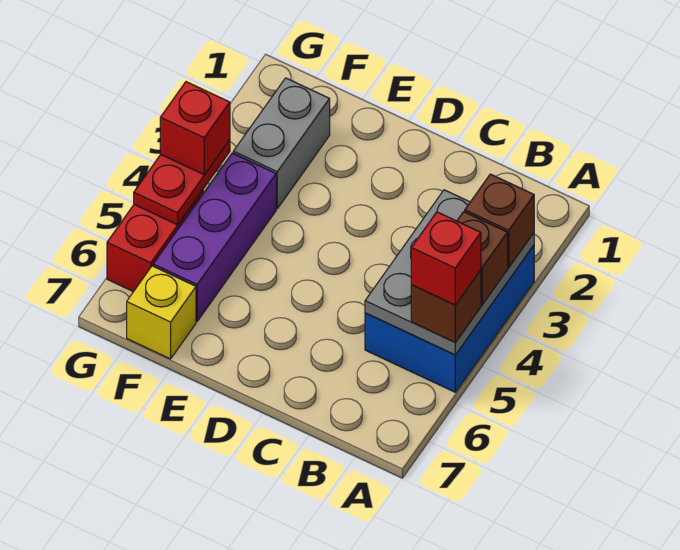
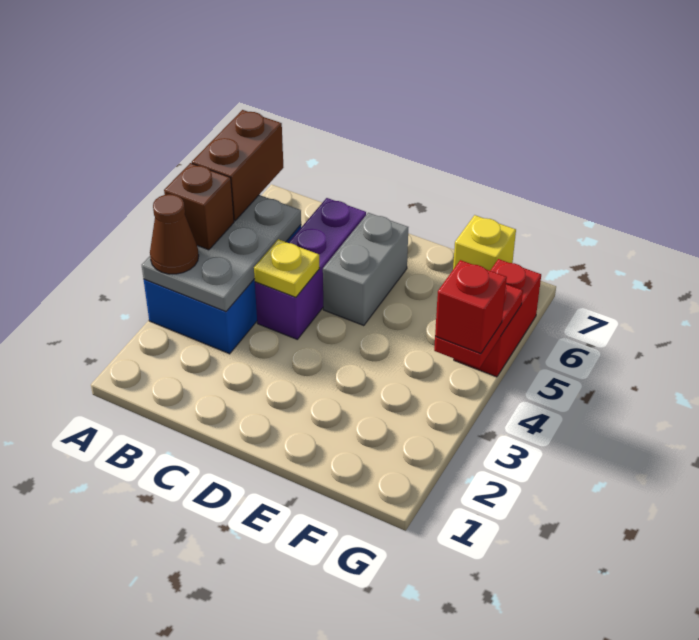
brown brick A3 level 3 -> brown cone A3 level 3
brown brick A5 level 3 -> brown brick A5:A6 level 3
red brick A5 level 4 -> none
none -> yellow plate C4 level 2
grey brick F2:F3 level 1 -> grey brick D5:D6 level 1
purple brick F4:F6 level 1 -> purple brick C4:C6 level 1

